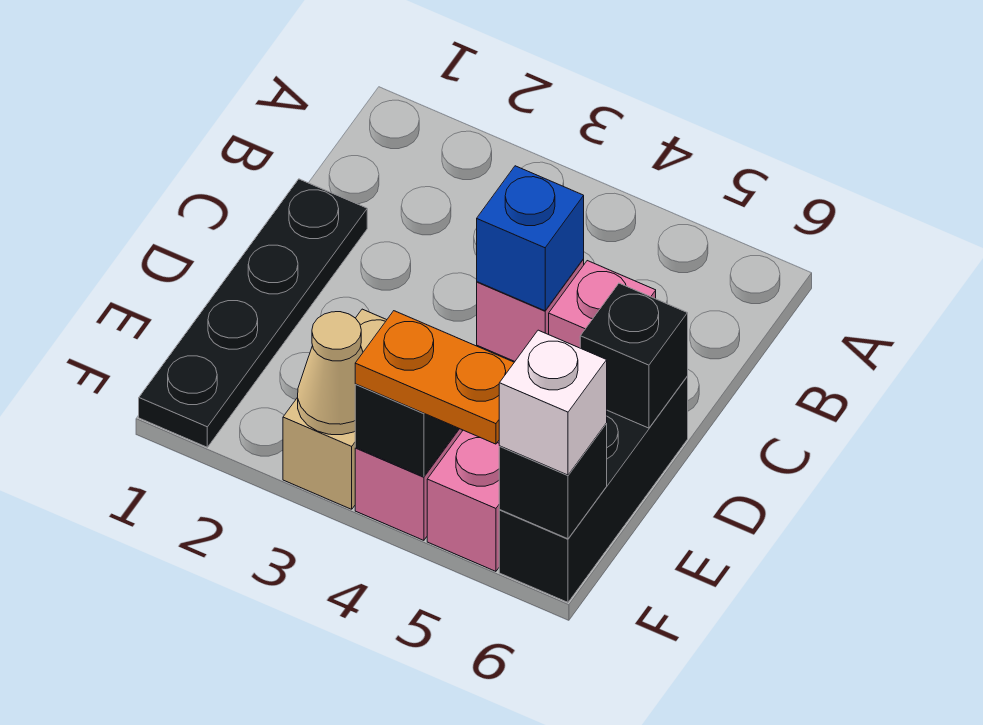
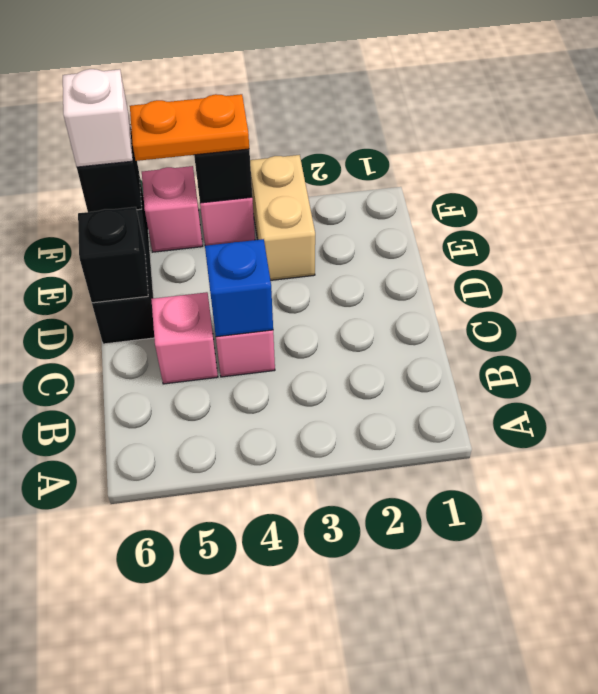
black plate C1:F1 level 1 -> none
tan cone F3 level 2 -> none

